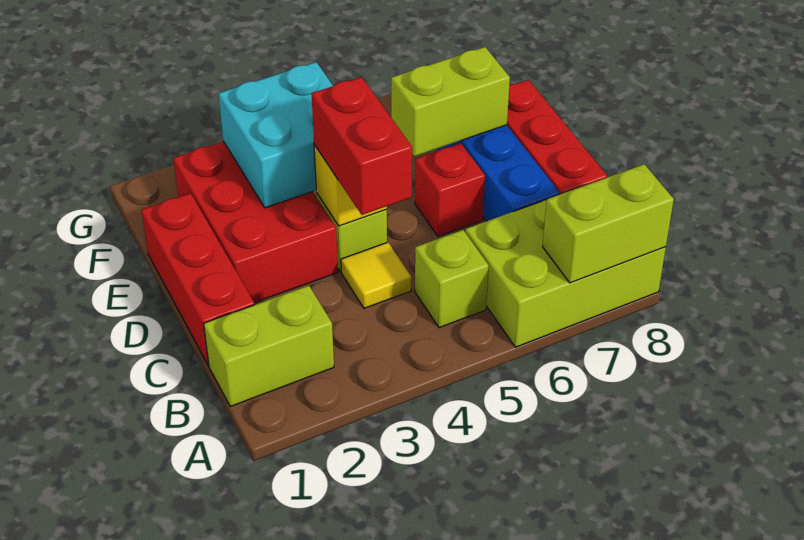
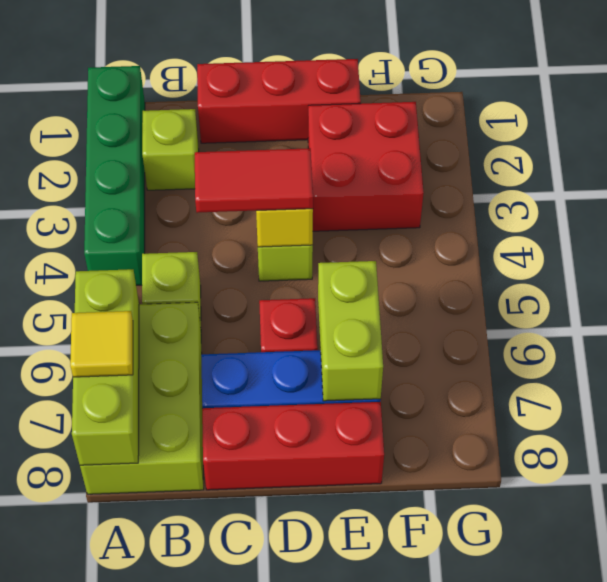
none -> green brick A1:A4 level 1
lime brick A7:A8 level 2 -> lime brick A6:A8 level 2
lime brick B1:B2 level 1 -> lime brick B2 level 1
yellow tile C4 level 1 -> yellow tile A7 level 3
red brick C4:D4 level 3 -> red tile C4:D4 level 3
red brick D2:F3 level 1 -> red brick E2:F3 level 1
cyan brick E3:F4 level 2 -> none

